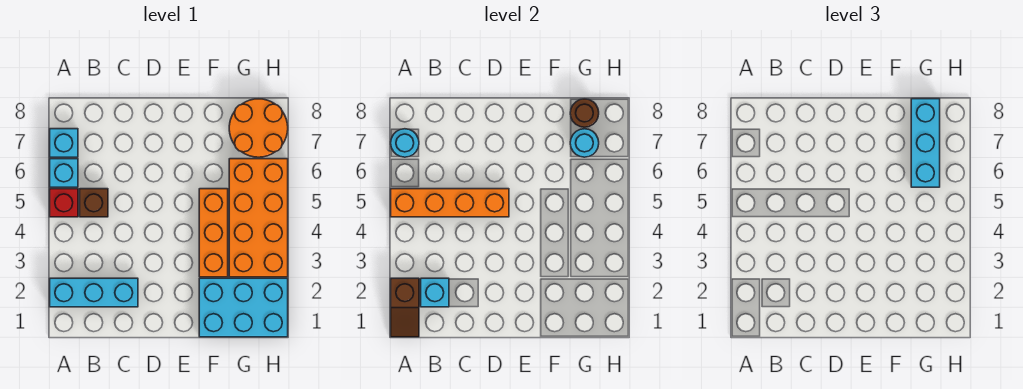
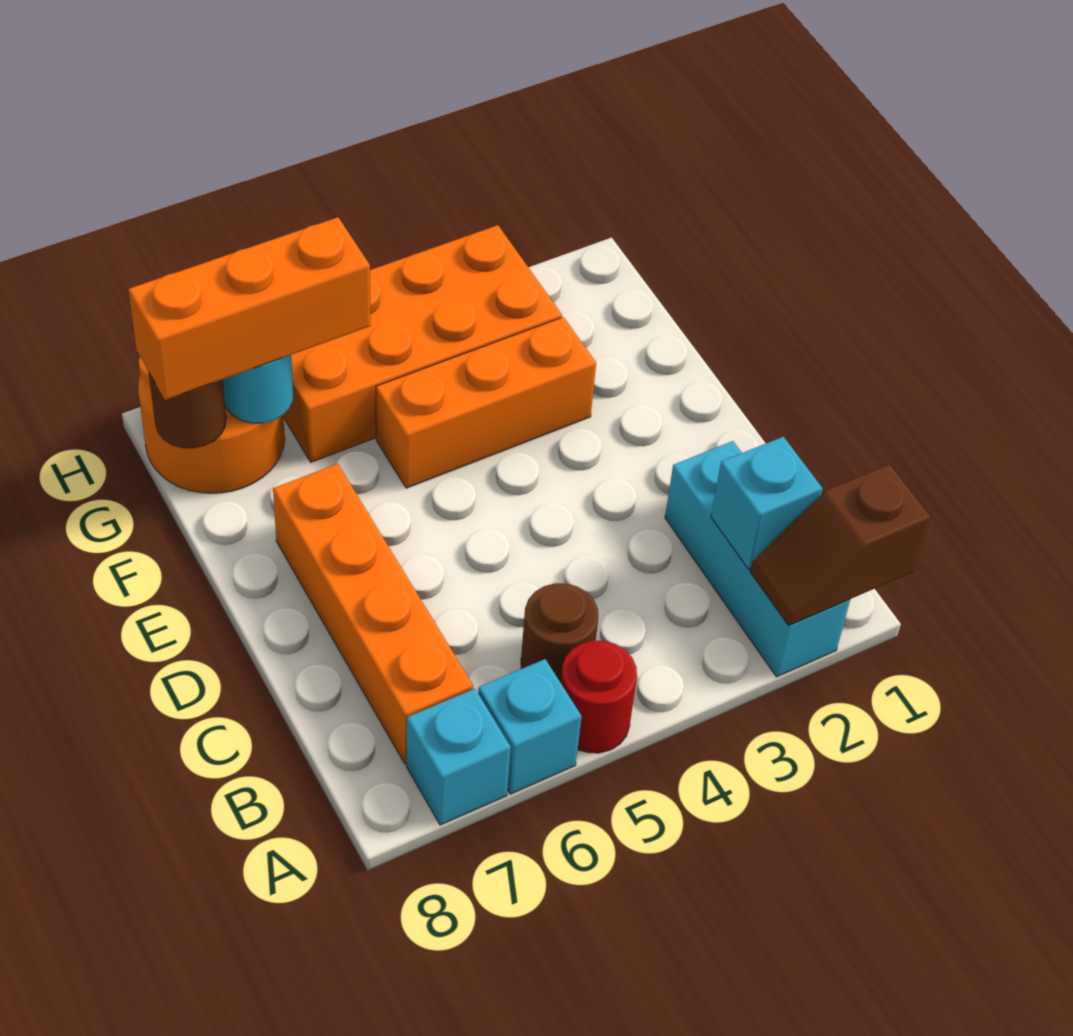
brown slope A1:A2 level 2 top 2 -> brown slope A1:A2 level 2 top 1
red brick A5 level 1 -> red round brick A5 level 1
orange brick A5:D5 level 2 -> orange brick B7:E7 level 1
cyan round brick A7 level 2 -> none
brown brick B5 level 1 -> brown round brick B5 level 1
cyan brick F1:H2 level 1 -> none
cyan brick G6:G8 level 3 -> orange brick G6:G8 level 3

